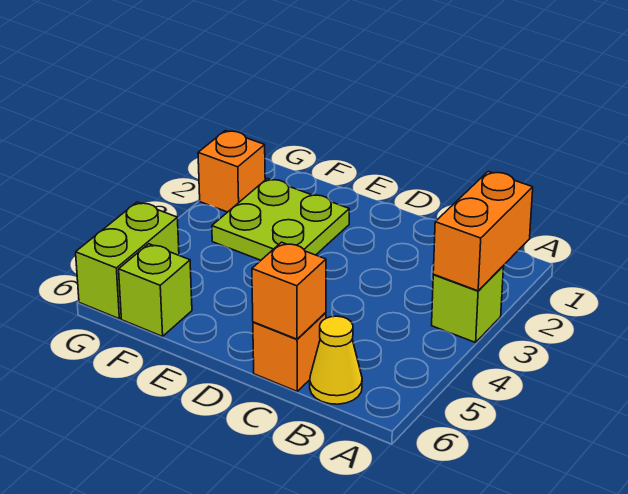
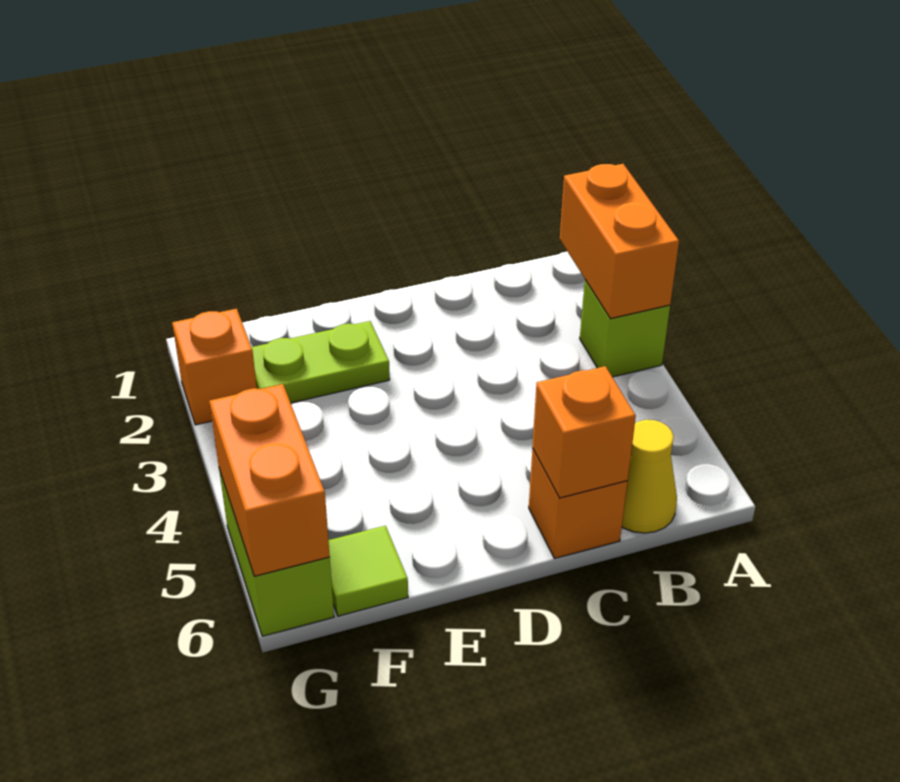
lime plate E2:F3 level 1 -> lime plate E2:F2 level 1
lime brick F6 level 1 -> lime tile F6 level 1
none -> orange brick G5:G6 level 2

